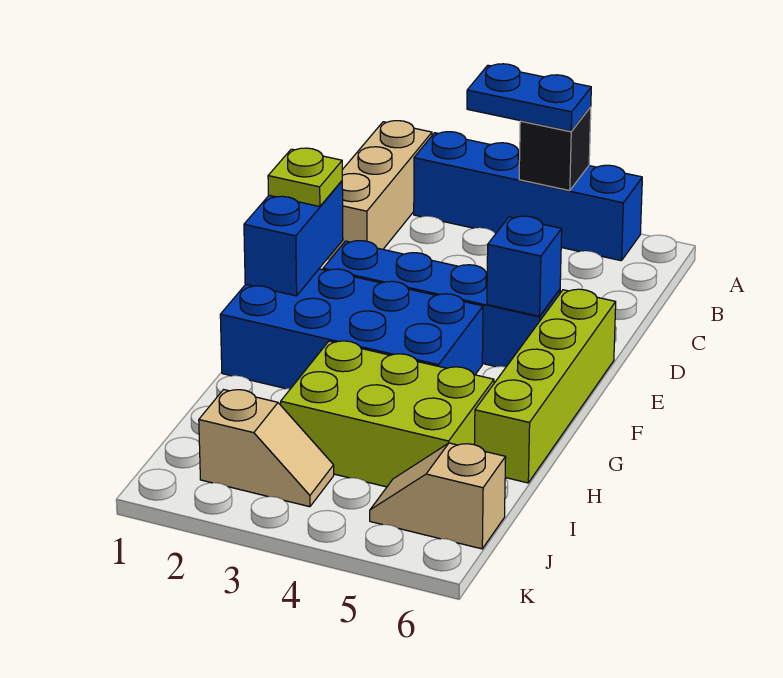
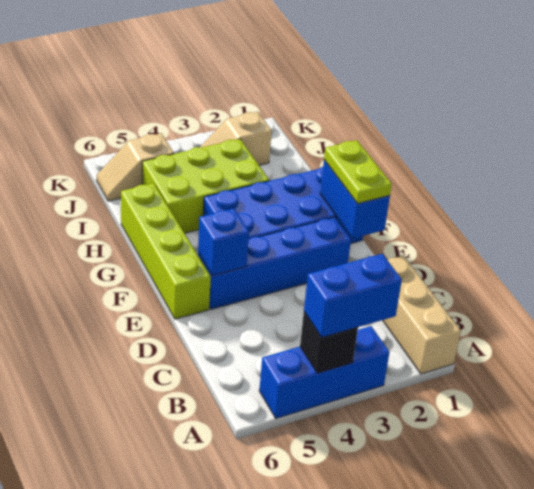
blue brick A2:A5 level 1 -> blue brick A3:A5 level 1
blue plate A3:A4 level 3 -> blue brick A3:A4 level 3
lime plate E1 level 3 -> lime plate E1:F1 level 3
tan slope J5:J6 level 1 top 6 -> tan slope J5:J6 level 1 top 5

